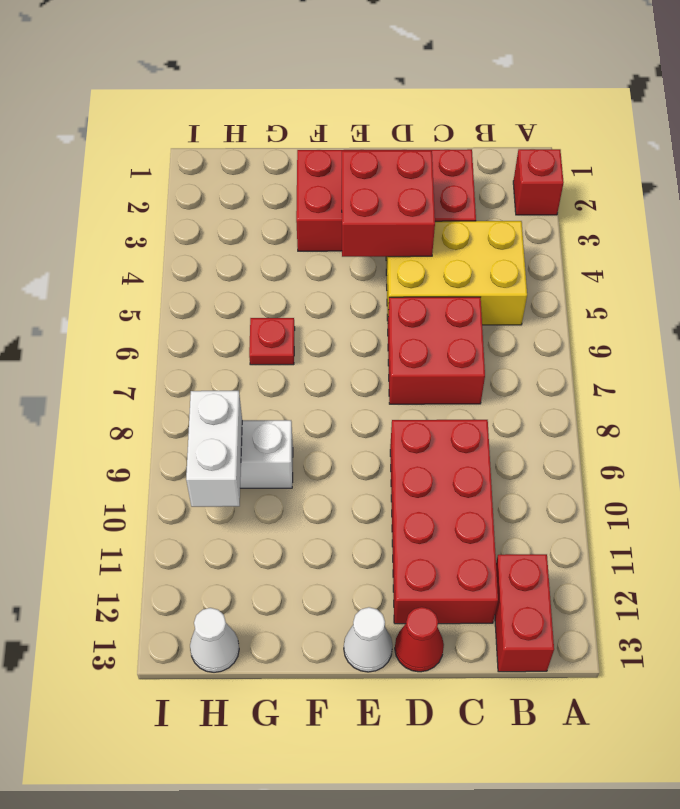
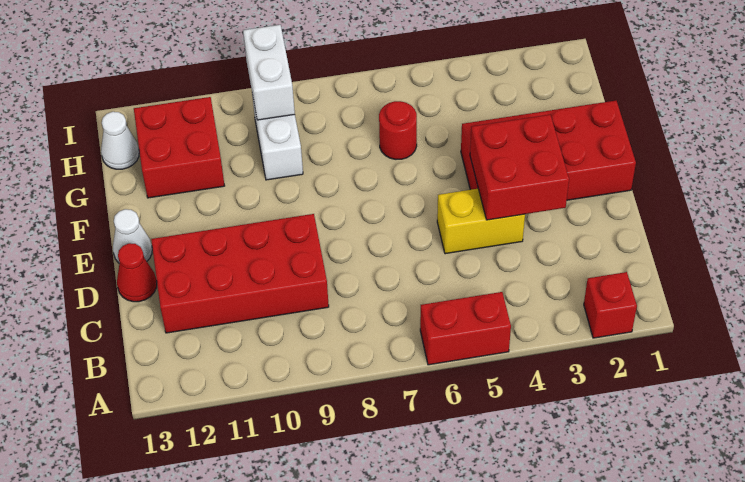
yellow brick B4:D5 level 1 -> yellow brick D4:D5 level 1
red brick B12:B13 level 1 -> red brick A5:A6 level 1
red brick C2:F3 level 1 -> red brick E1:F4 level 1
red brick C6:D7 level 1 -> red brick G11:H12 level 1
red plate G6 level 1 -> red round brick G6 level 1
white brick H9:H10 level 2 -> white brick H9:I9 level 2

